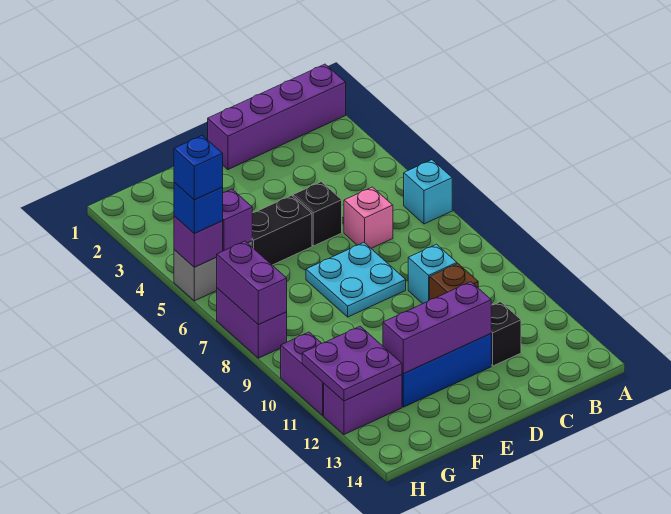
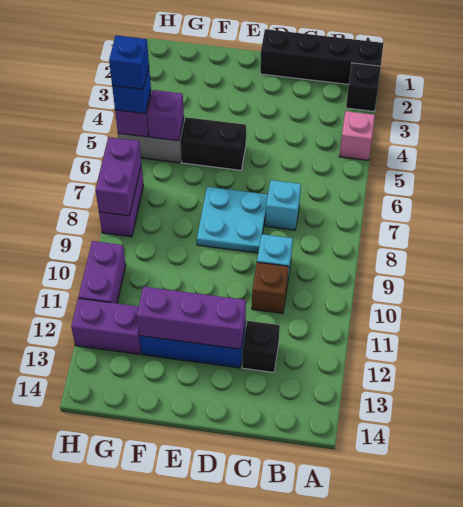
purple brick A1:D1 level 1 -> black brick A1:D1 level 1
cyan brick A6 level 1 -> cyan brick C7 level 1
pink brick C6 level 1 -> pink brick A4 level 1
black brick D5 level 1 -> black brick A2 level 1
purple plate G11:H12 level 2 -> none

